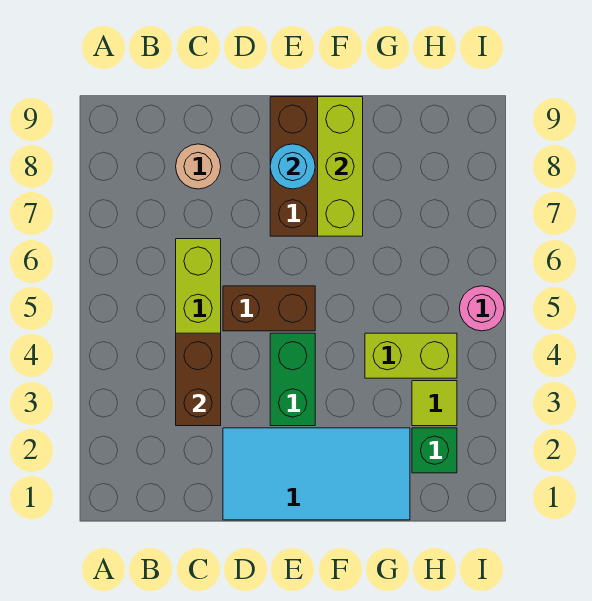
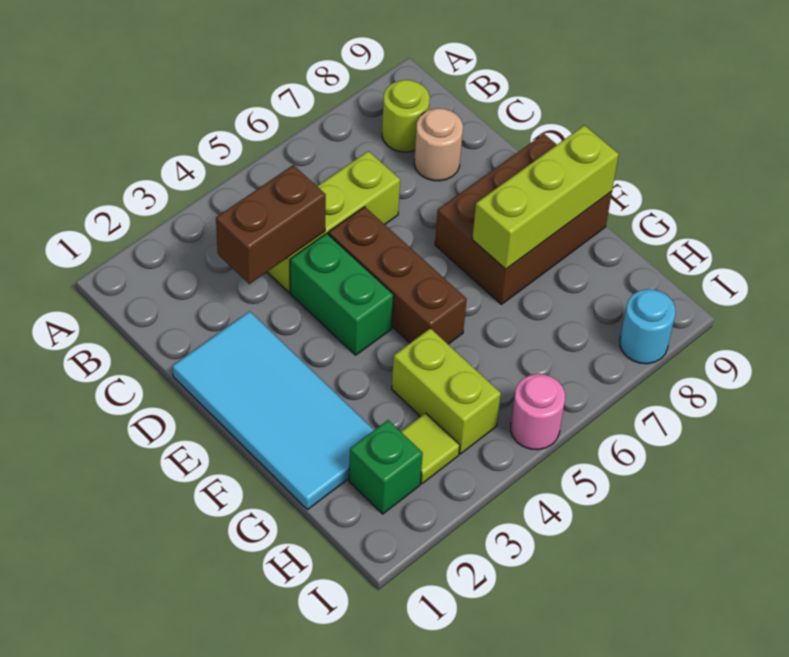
none -> lime round brick B8 level 1
brown brick D5:E5 level 1 -> brown brick D5:F5 level 1
green brick E3:E4 level 1 -> green brick D4:E4 level 1
cyan round brick E8 level 2 -> cyan round brick I8 level 1

